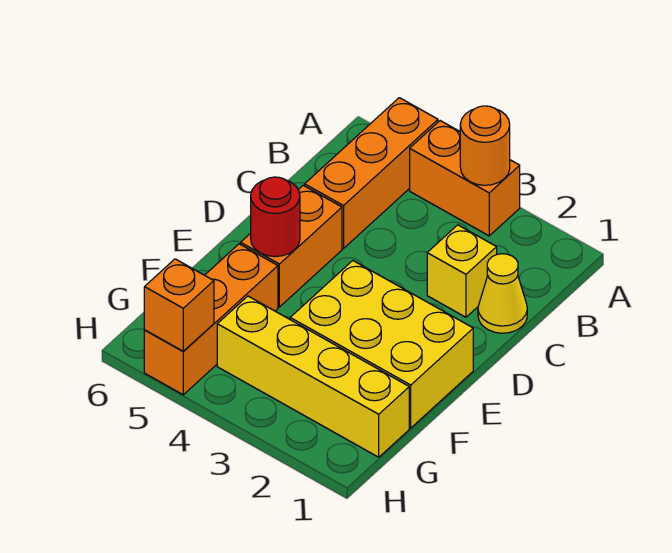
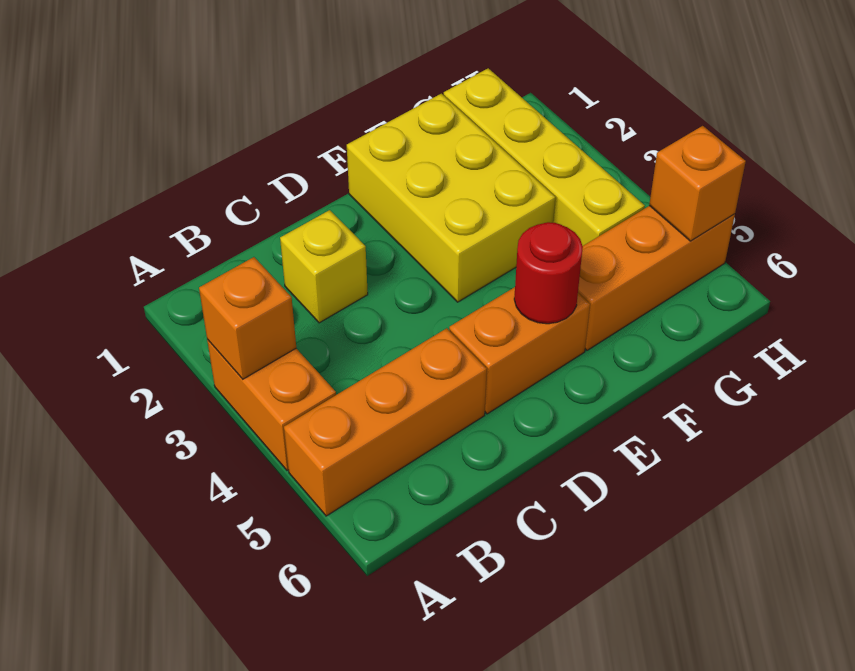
orange round brick A3 level 2 -> orange brick A3 level 2
yellow cone C1 level 1 -> none

